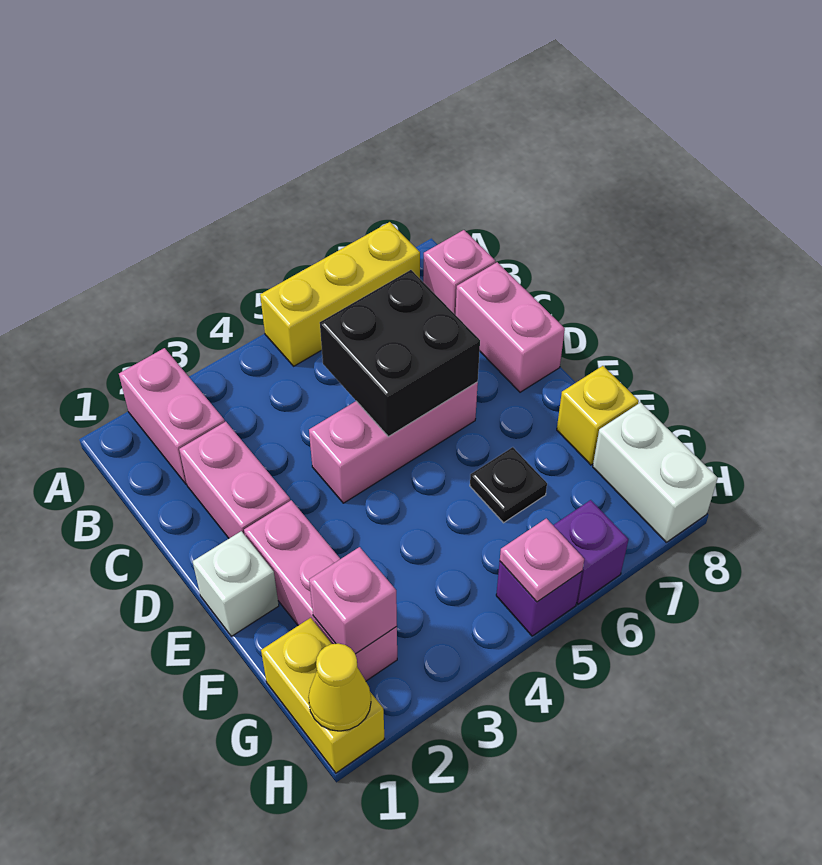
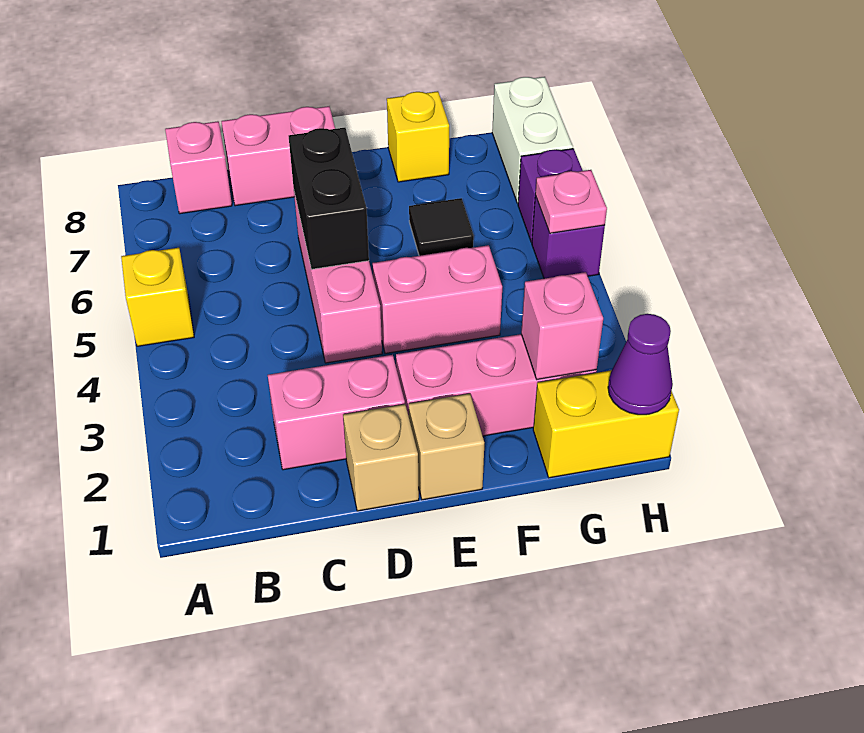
pink brick A2:B2 level 1 -> pink brick E4:F4 level 1
yellow brick A5:A7 level 1 -> yellow brick A5 level 1
black brick C5:D6 level 2 -> black brick D5:D6 level 2
none -> tan brick D1 level 1
white brick E1 level 1 -> tan brick E1 level 1
black plate F6 level 1 -> black tile F6 level 1
white brick G8:H8 level 1 -> white brick H7:H8 level 1
yellow cone H1 level 2 -> purple cone H1 level 2

